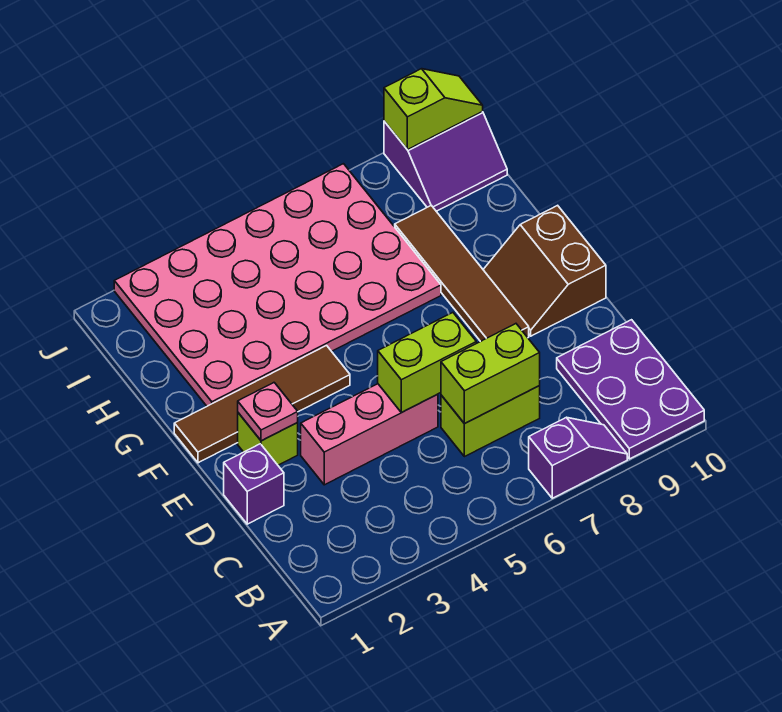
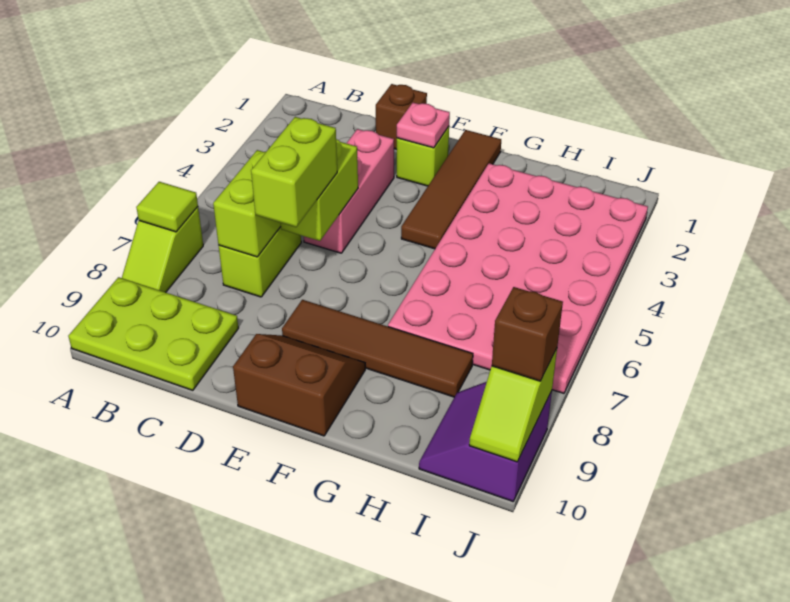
purple slope A7:A8 level 1 top 7 -> lime slope A7:A8 level 1 top 7
none -> lime tile A7 level 2
purple plate A9:C10 level 1 -> lime plate A9:C10 level 1
purple brick D1 level 1 -> brown brick D1 level 1
none -> lime brick D6:D7 level 3
none -> brown brick J9 level 3

